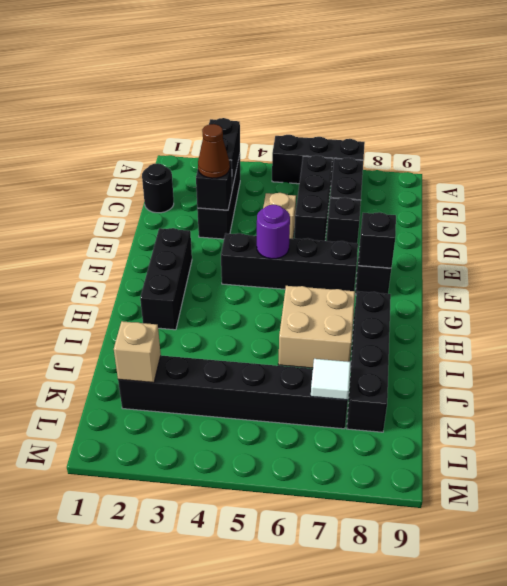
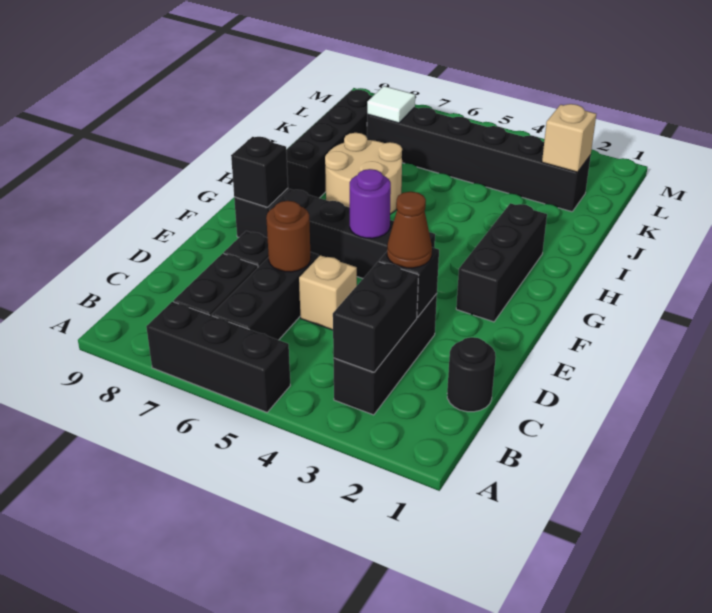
none -> brown round brick D6 level 2
tan brick H6:I7 level 1 -> tan round brick H6:I7 level 1

